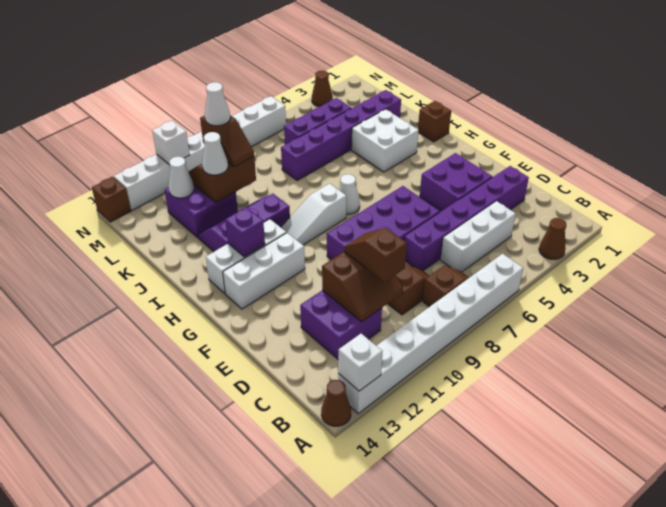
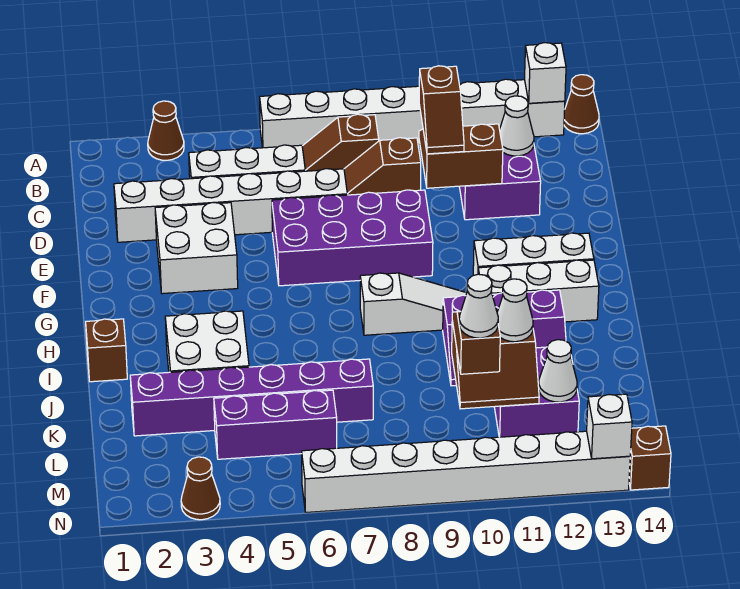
purple brick D2:D7 level 1 -> white brick D2:D7 level 1
purple brick E3:F4 level 1 -> white brick E3:F4 level 1
white cone H7 level 1 -> white cone C12 level 2
purple brick H12 level 2 -> none
white brick N11 level 2 -> white brick N13 level 2

